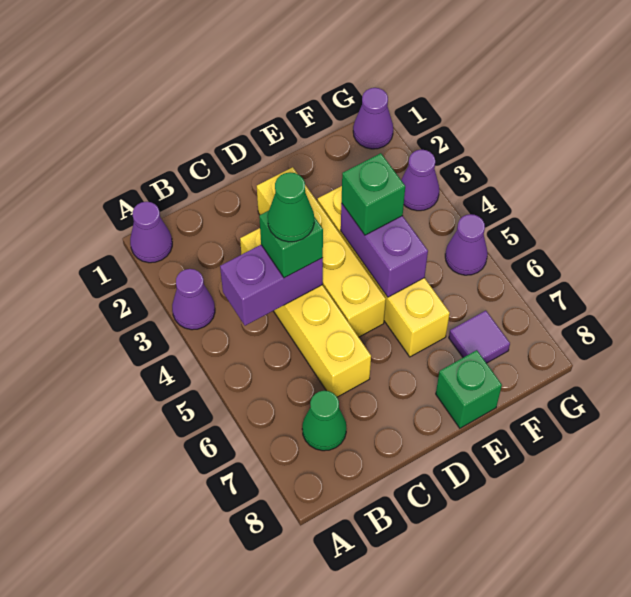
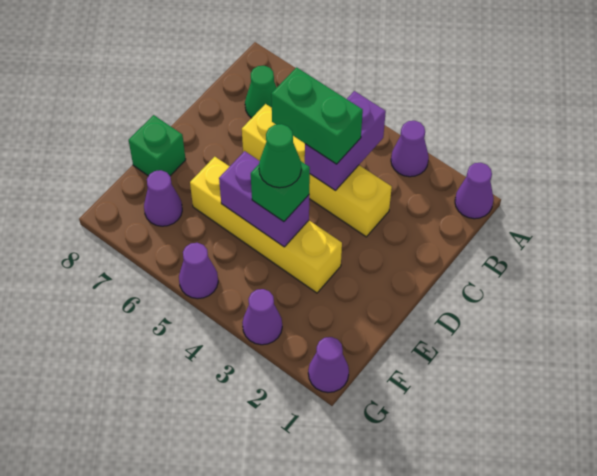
green brick C4 level 3 -> green brick C4:C5 level 3
green cone C4 level 4 -> green cone E4 level 4
yellow brick D2:D5 level 1 -> none
purple tile F7 level 1 -> purple cone F7 level 1

